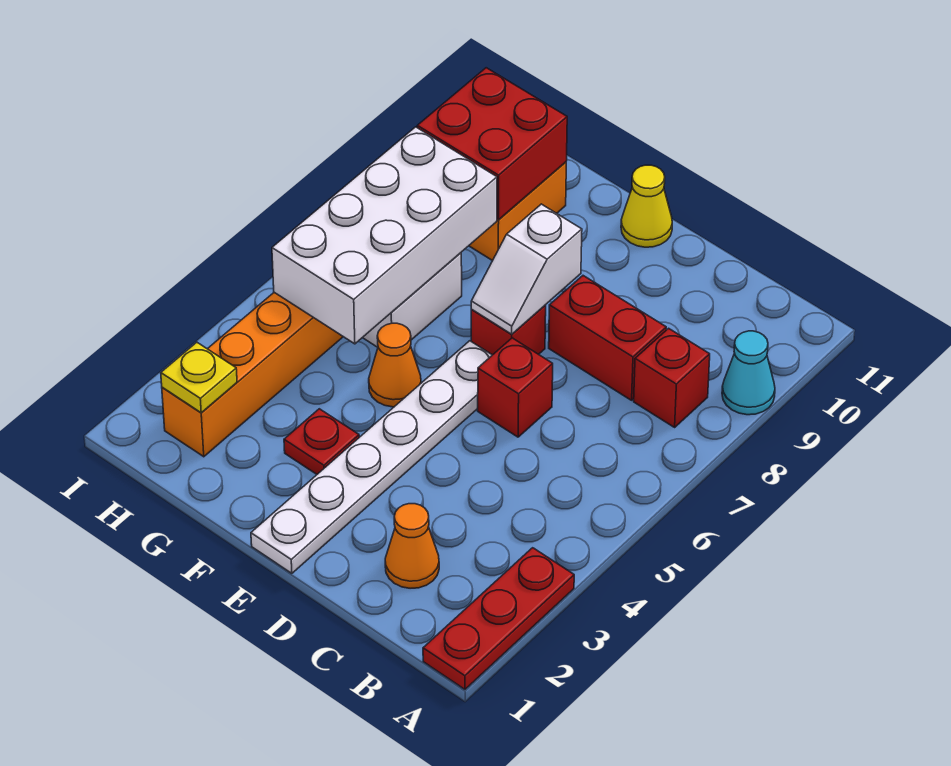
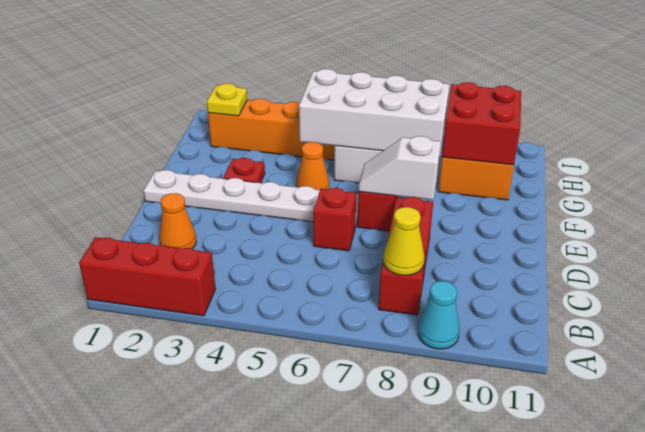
red plate A1:A3 level 1 -> red brick A1:A3 level 1
yellow cone E11 level 1 -> yellow cone B8 level 2

